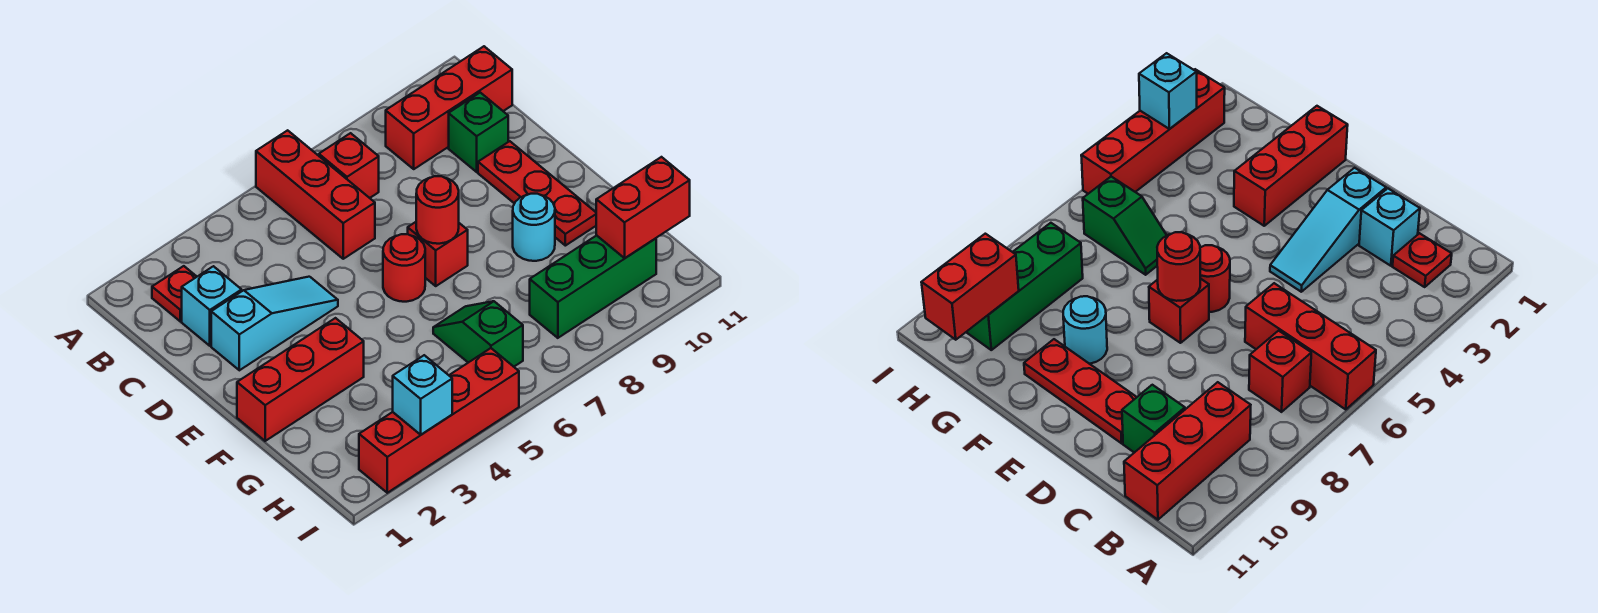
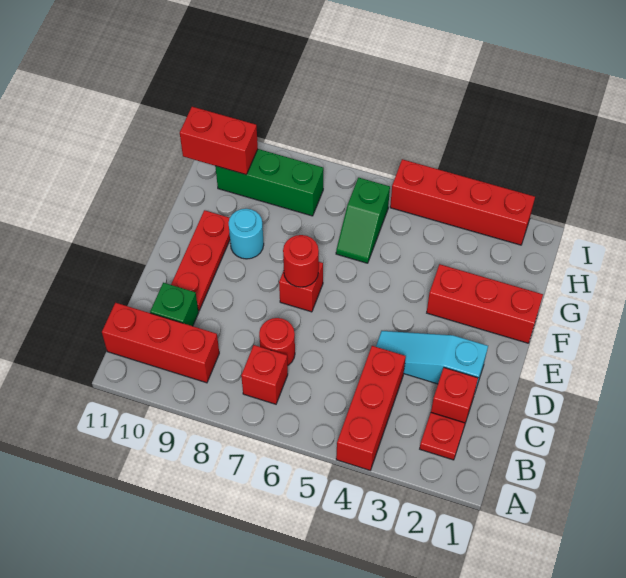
red brick A6:C6 level 1 -> red brick A4:C4 level 1
cyan brick C2 level 1 -> red brick C2 level 1
red round brick E6 level 1 -> red round brick C7 level 1
cyan brick I3 level 2 -> none

